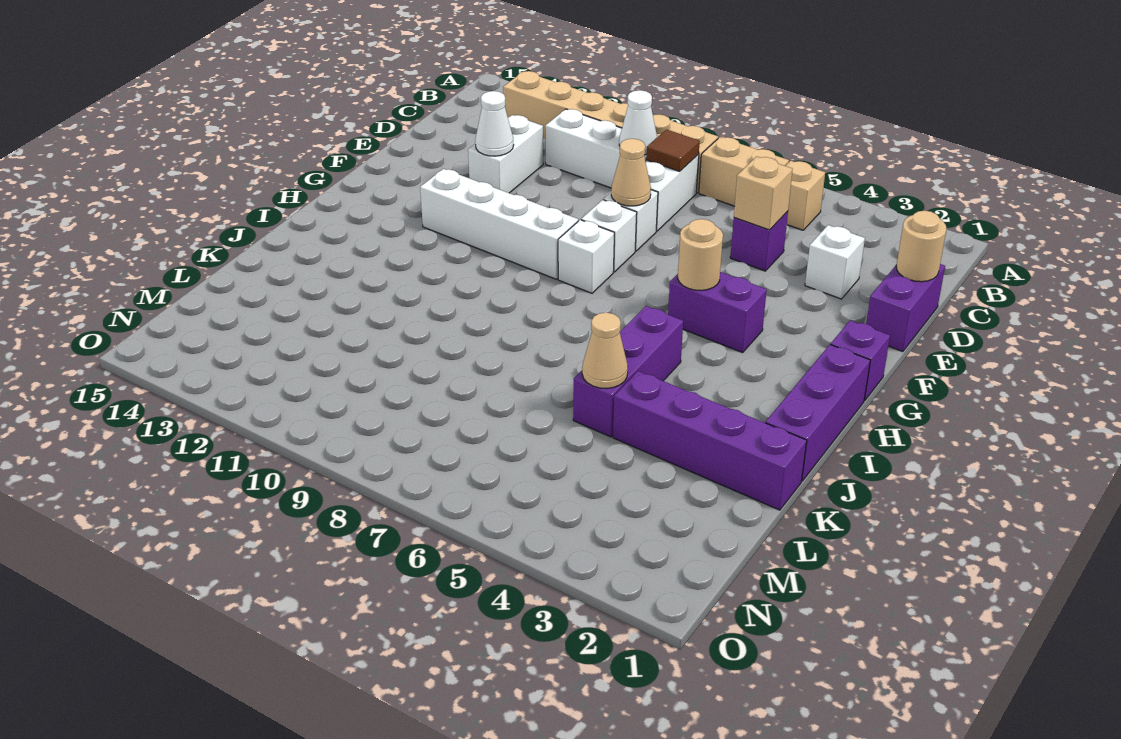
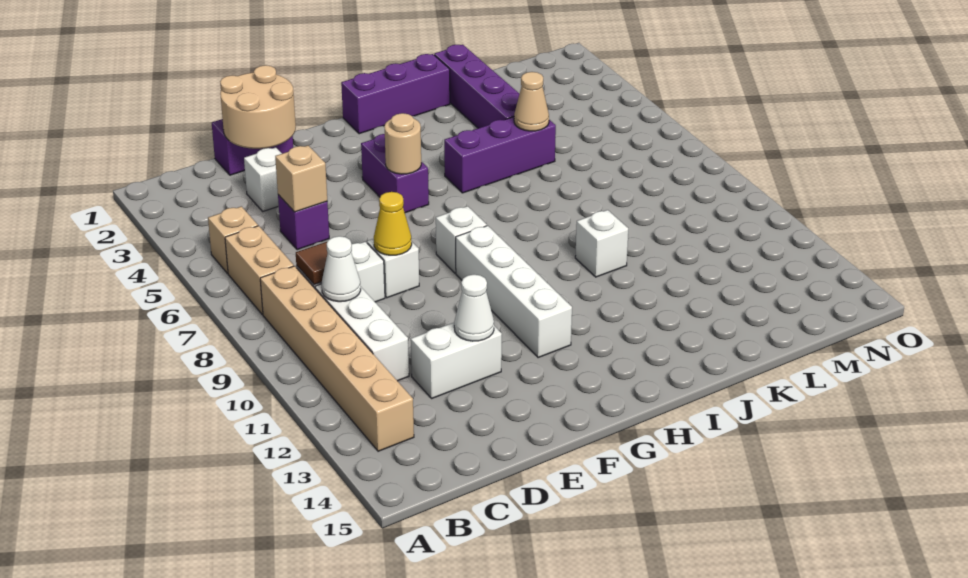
tan round brick D1 level 2 -> tan round brick D1:E2 level 2
tan cone E8 level 2 -> yellow cone E8 level 2
white brick F8 level 1 -> white brick J10 level 1
purple brick G1 level 1 -> none

